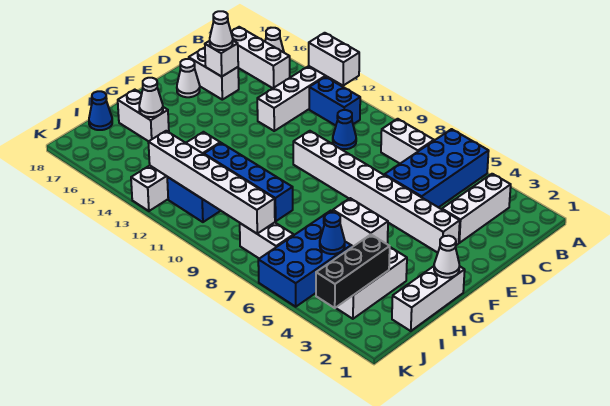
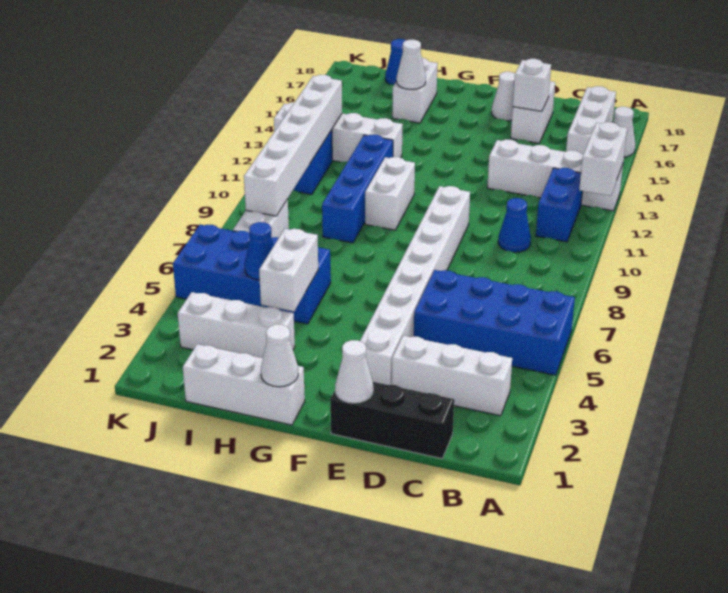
white brick B7:B8 level 1 -> white brick G10:G11 level 1
white cone D16 level 3 -> white cone E1 level 2
black brick I3:K3 level 2 -> black brick C1:E1 level 1

